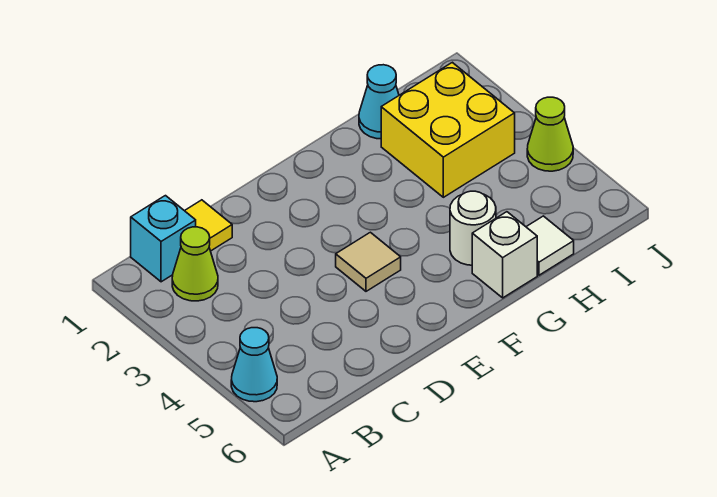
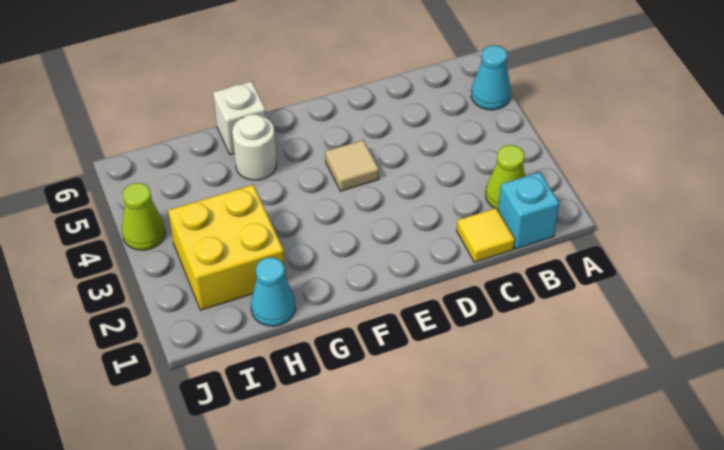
white tile H6 level 1 -> none

